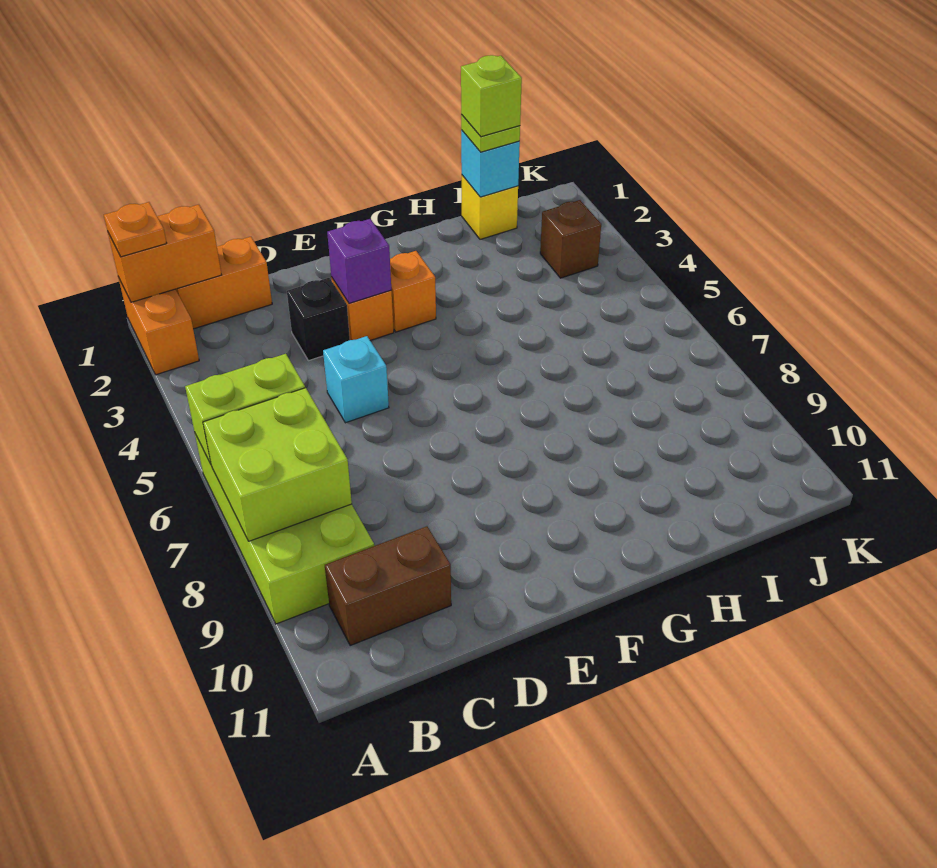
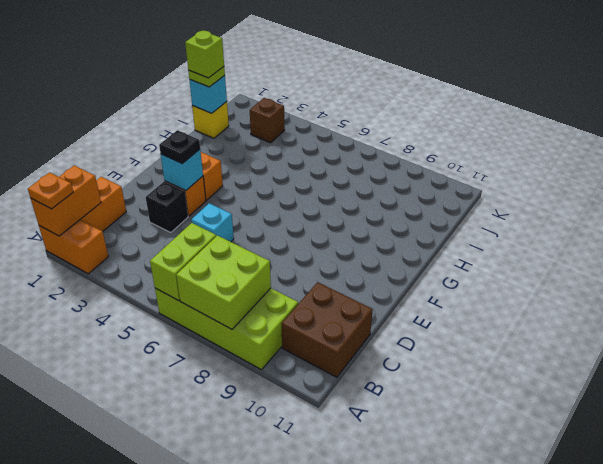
brown brick B10:C10 level 1 -> brown brick B10:C11 level 1
purple brick E3 level 2 -> cyan brick E3 level 2
none -> black plate E3 level 3

